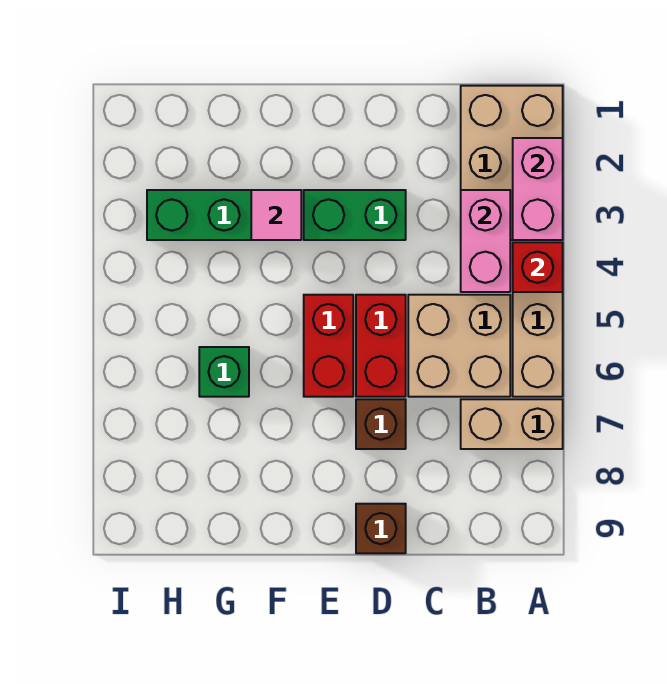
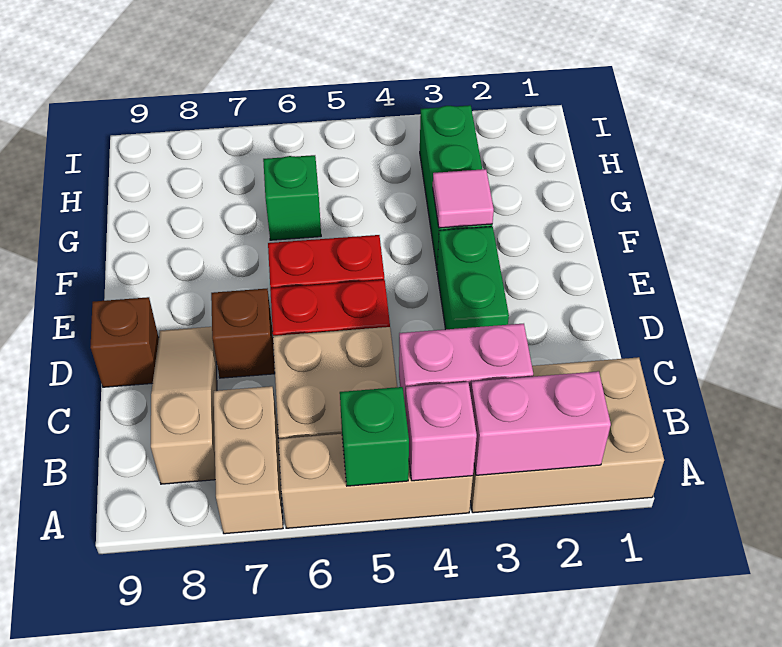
red brick A4 level 2 -> pink brick A4 level 2
none -> green brick A5 level 2
none -> tan slope B8:D8 level 1 top B

